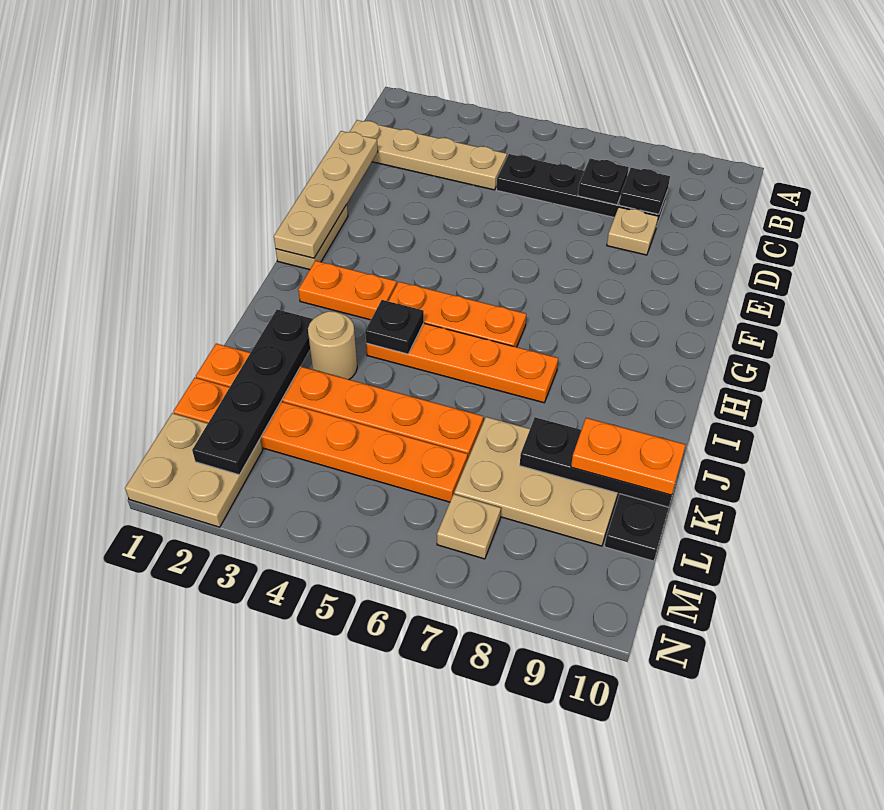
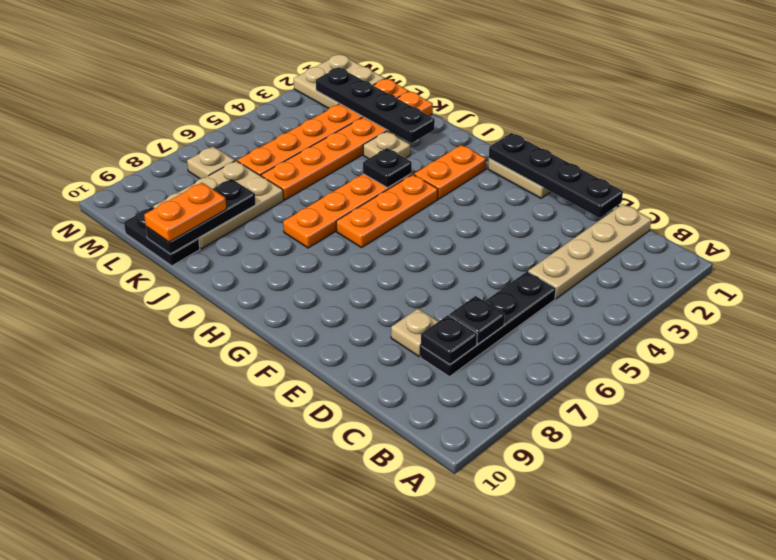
tan plate D1:G1 level 2 -> black plate D1:G1 level 2
tan round brick J3 level 1 -> tan plate J3 level 1

